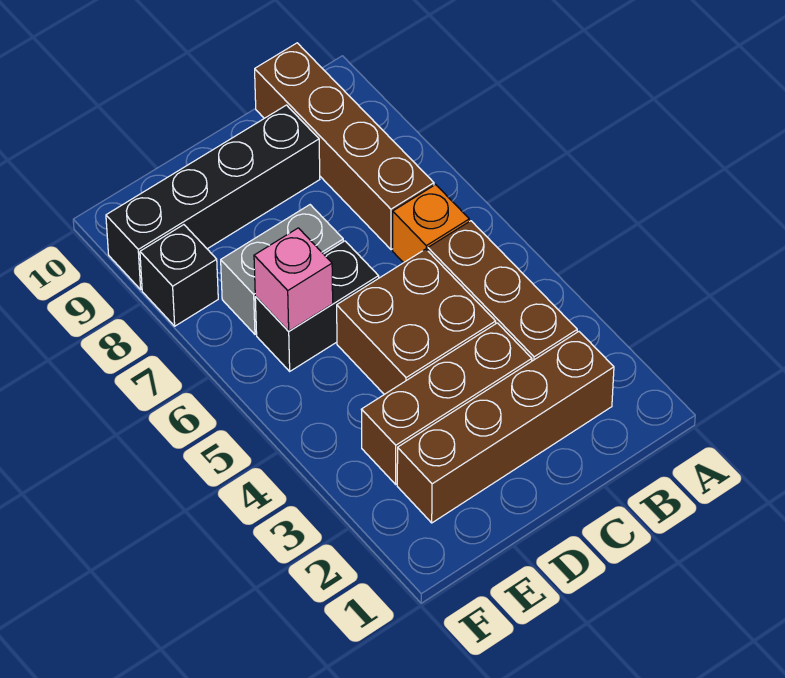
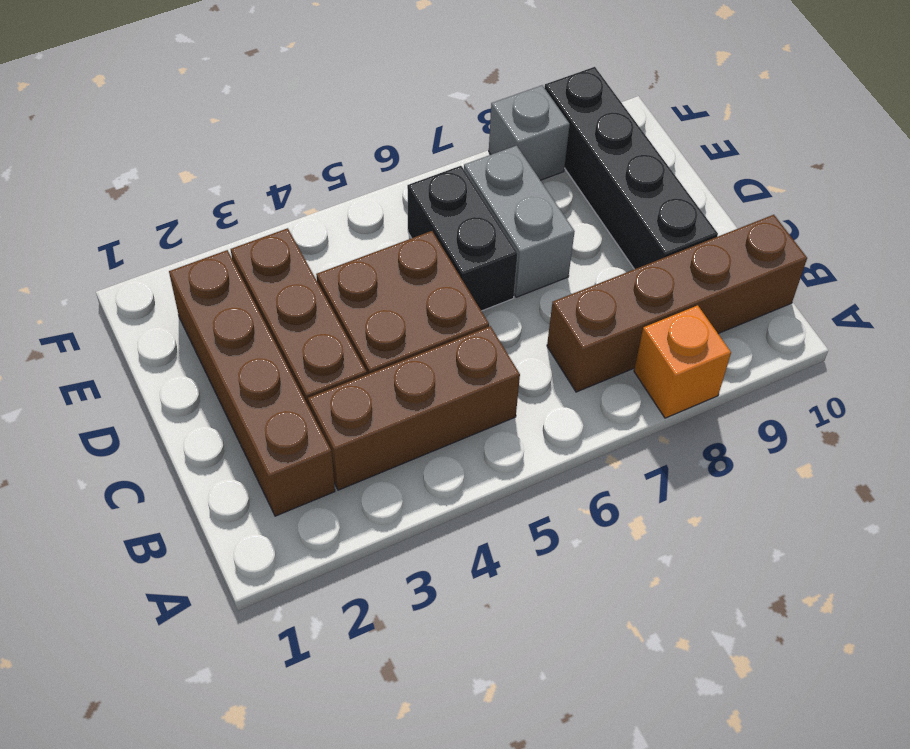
orange brick B6 level 1 -> orange brick A8 level 1
pink brick E6 level 2 -> none
black brick F8 level 1 -> grey brick F8 level 1

